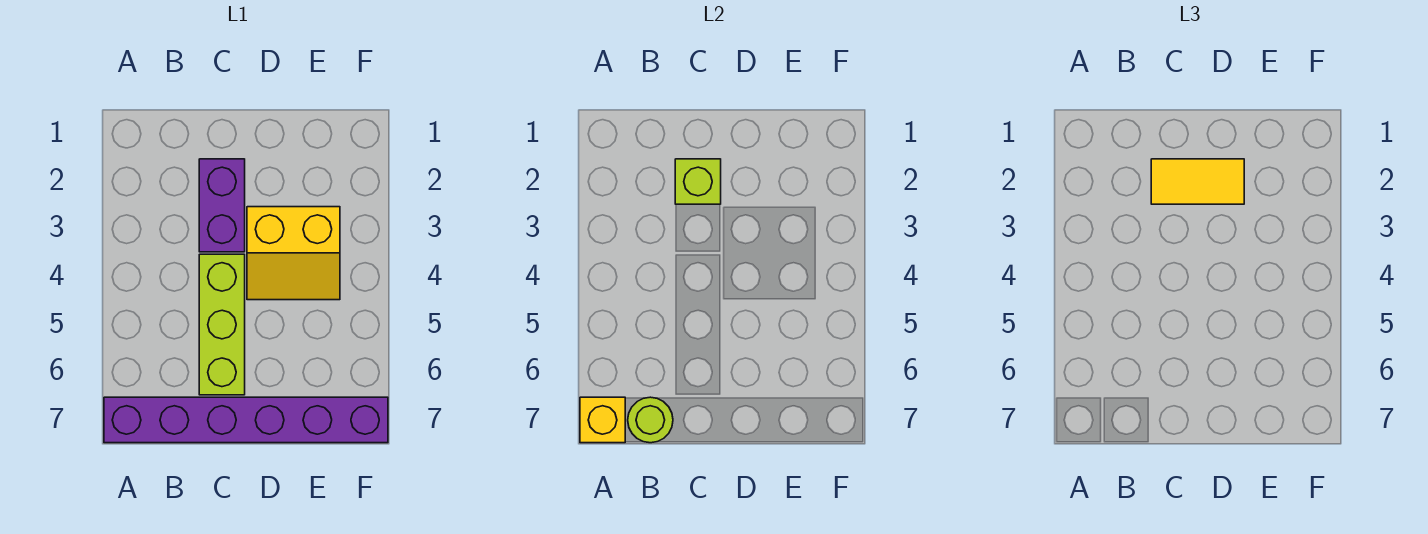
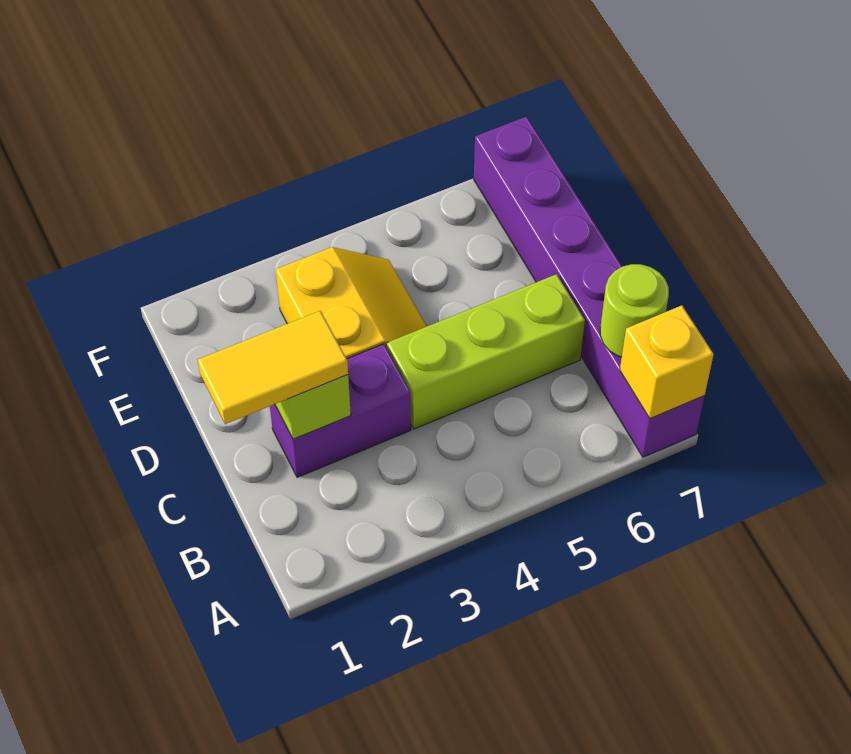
yellow tile C2:D2 level 3 -> yellow tile C1:C2 level 3

